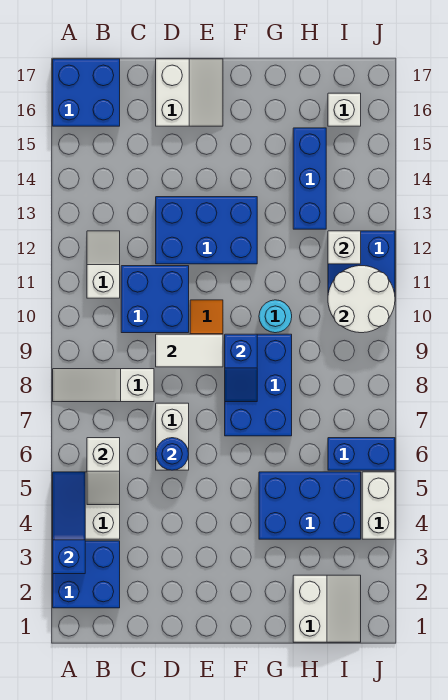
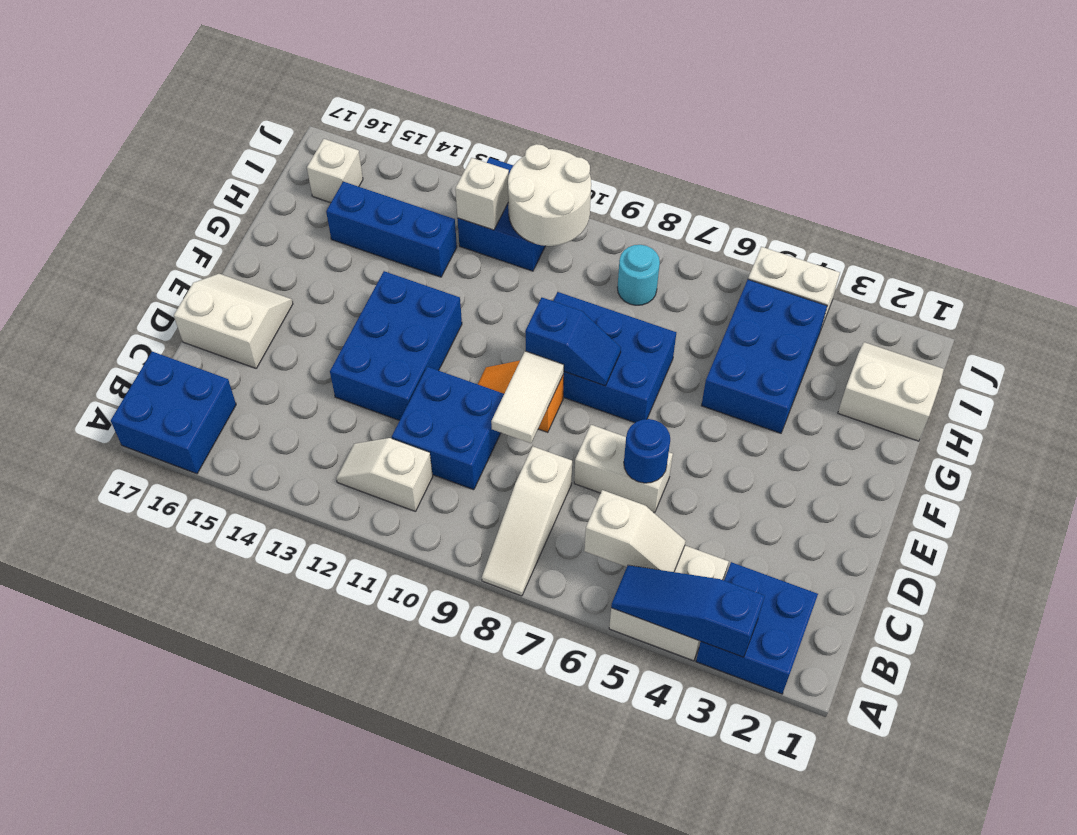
cyan round brick G10 level 1 -> cyan round brick I8 level 1
blue brick I6:J6 level 1 -> none

